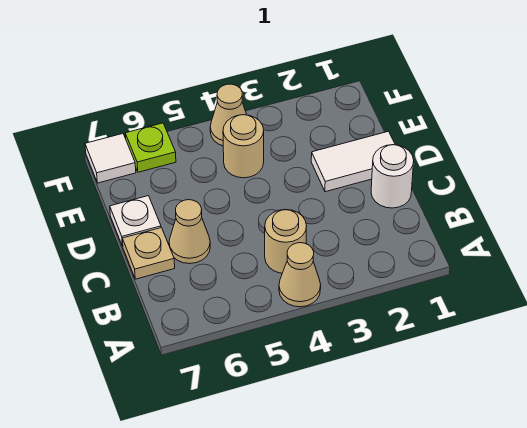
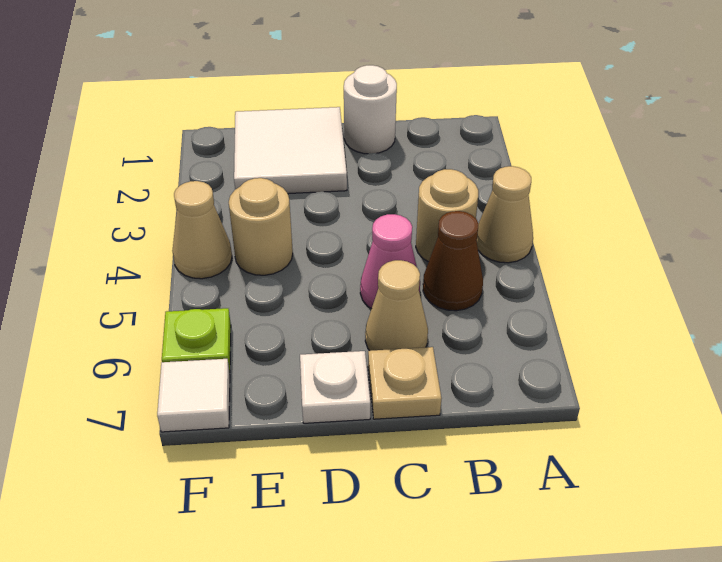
none -> brown cone B5 level 1
none -> pink cone C5 level 1
white tile D1:D2 level 1 -> white tile D1:E2 level 1

